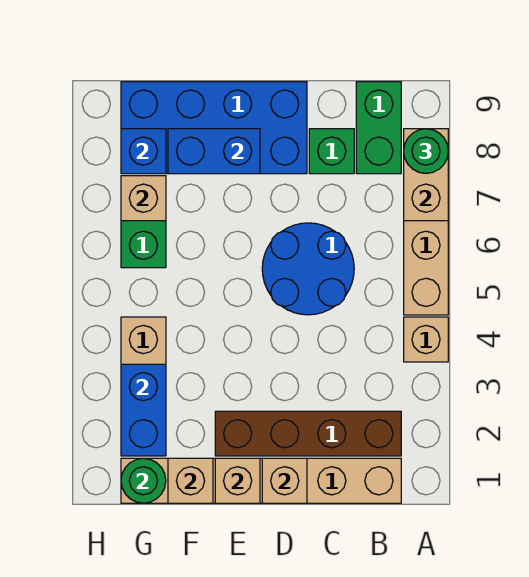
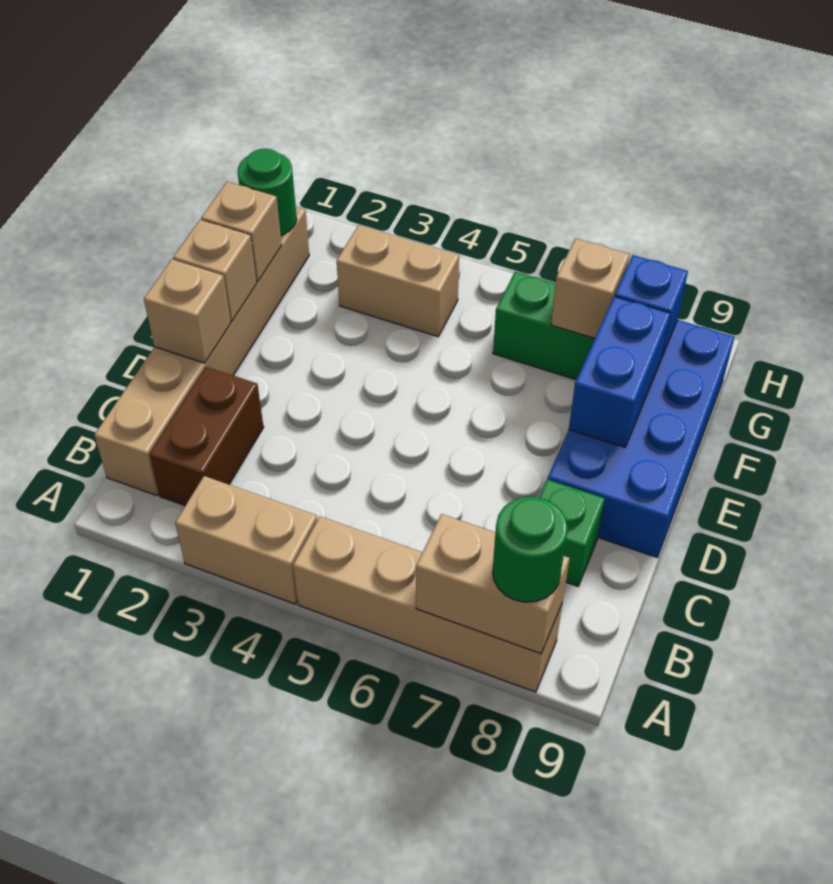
tan brick A4 level 1 -> tan brick A3:A4 level 1
brown brick B2:E2 level 1 -> brown brick B2:C2 level 1
green brick B8:B9 level 1 -> none
blue round brick C5:D6 level 1 -> none
blue brick G2:G3 level 2 -> none

